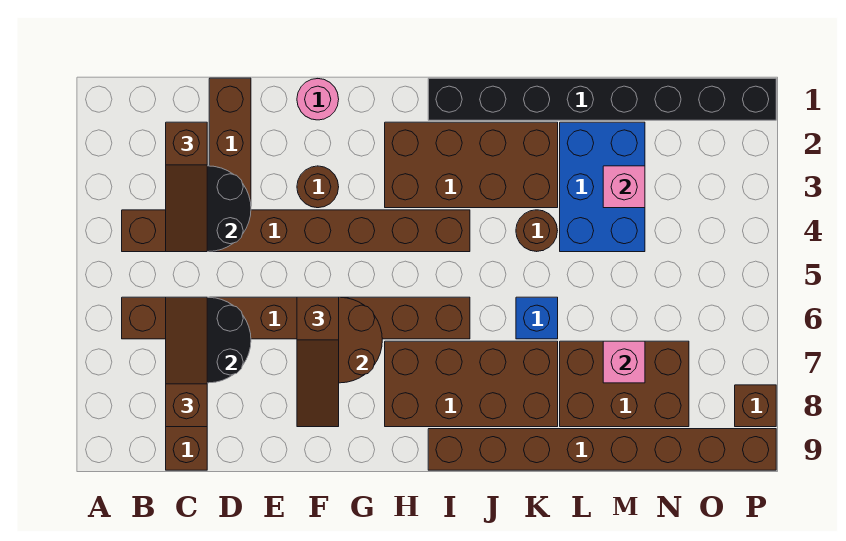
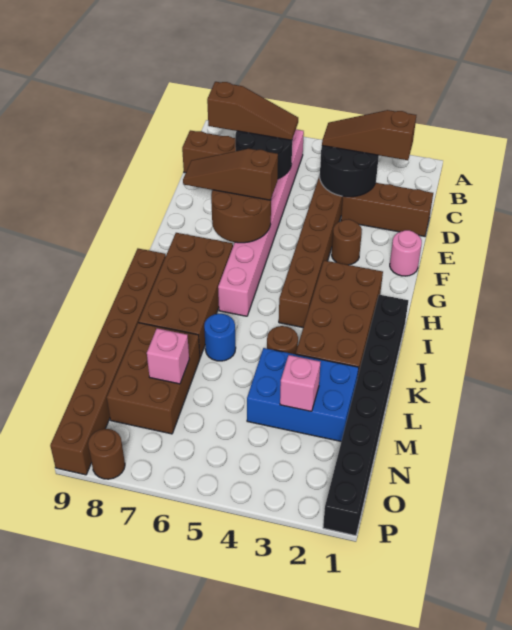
brown brick B6:I6 level 1 -> pink brick B6:I6 level 1
blue brick K6 level 1 -> blue round brick K6 level 1
brown brick P8 level 1 -> brown round brick P8 level 1

